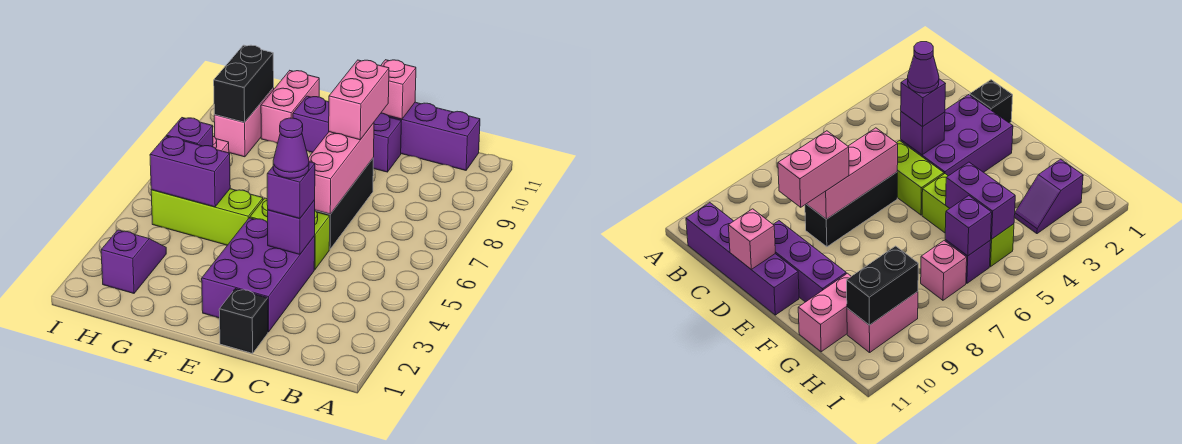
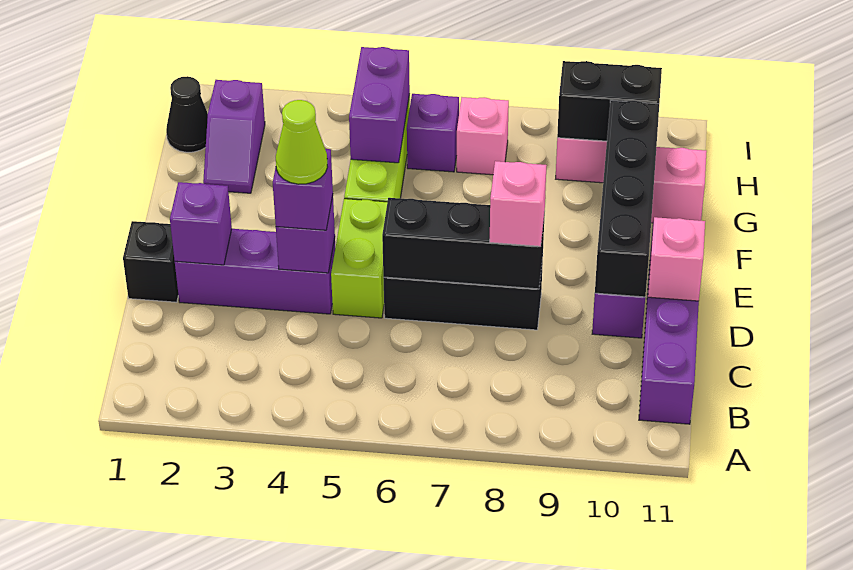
purple brick D2:E4 level 1 -> purple brick D2:D4 level 1
purple cone D4 level 4 -> lime cone D4 level 4
pink brick D6:D8 level 2 -> black brick D6:D8 level 2
pink brick D8:D9 level 3 -> pink brick D8 level 3
none -> black brick D10:G10 level 2
none -> black cone H1 level 1
purple slope H2:H3 level 1 top 2 -> purple slope G2:H2 level 1 top H
purple brick H6 level 2 -> purple brick D2 level 2

